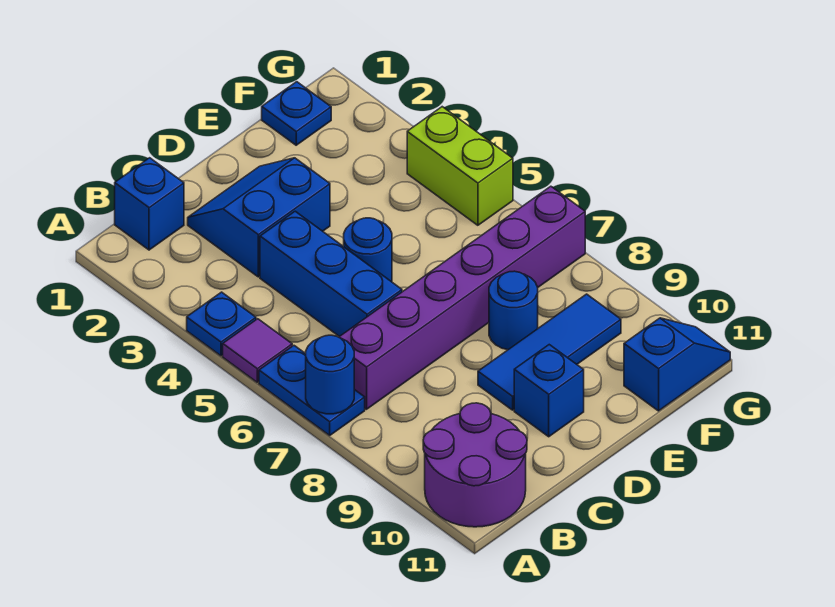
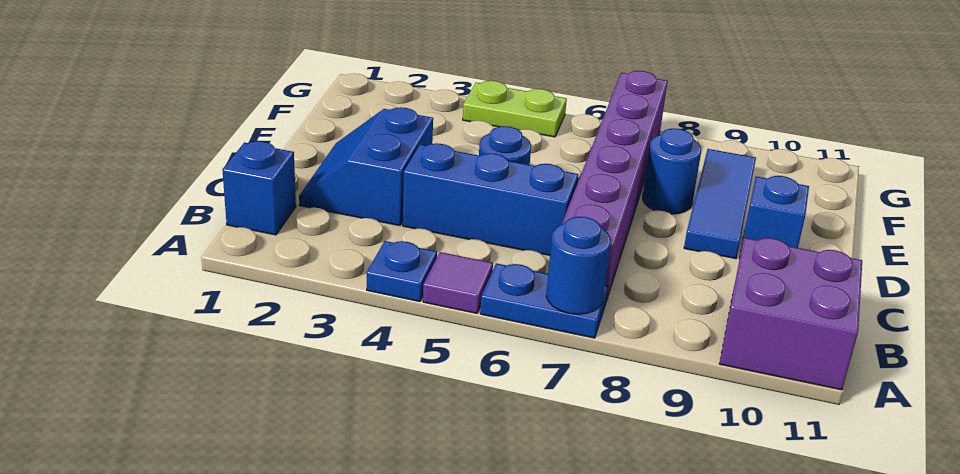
purple round brick A10:B11 level 1 -> purple brick A10:B11 level 1
blue plate F1 level 1 -> none
blue slope F11:G11 level 1 top F -> none
lime brick G4:G5 level 1 -> lime plate G4:G5 level 1

